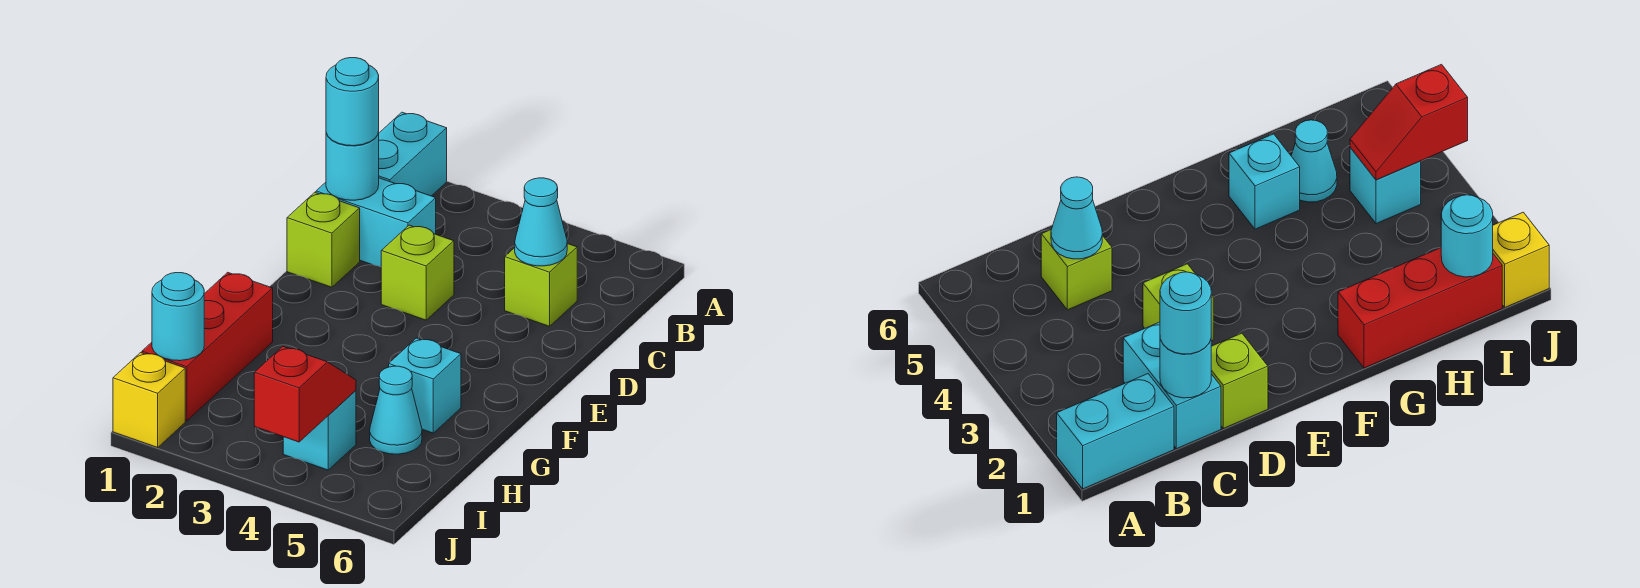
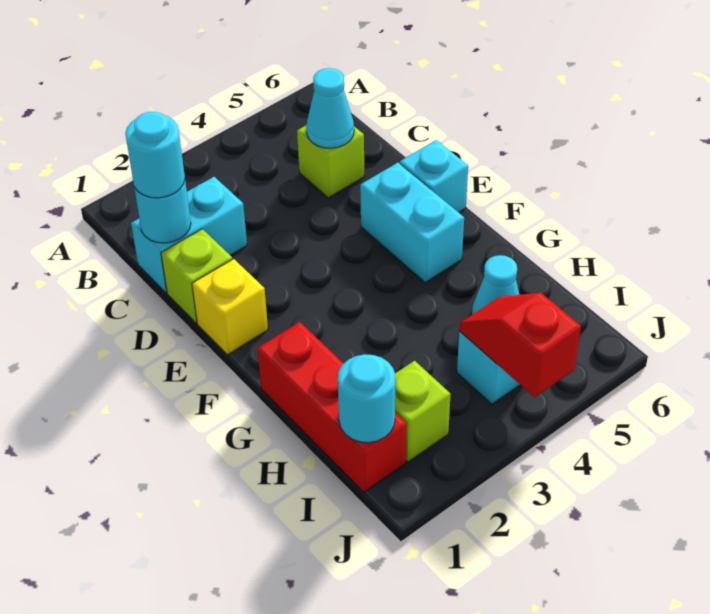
cyan brick A1:B1 level 1 -> cyan brick E5:F5 level 1
lime brick D3 level 1 -> lime brick I2 level 1
cyan brick G5 level 1 -> cyan brick E6 level 1
yellow brick J1 level 1 -> yellow brick E1 level 1

